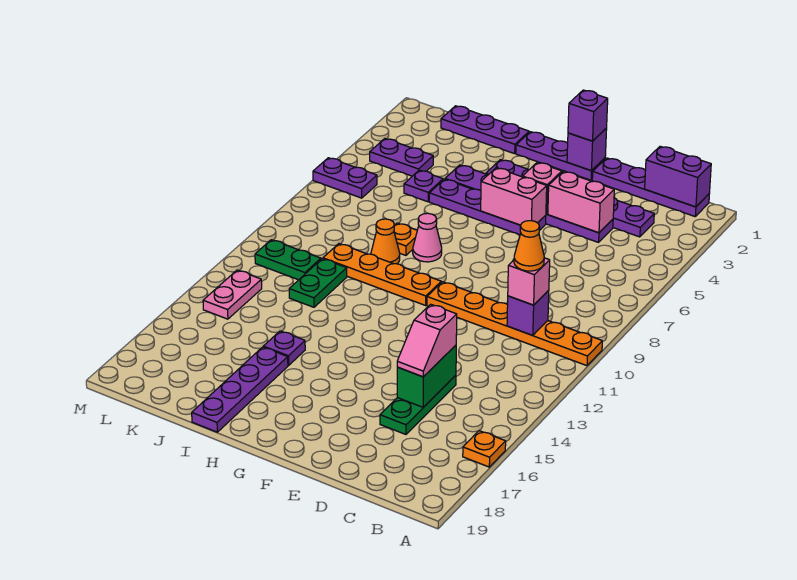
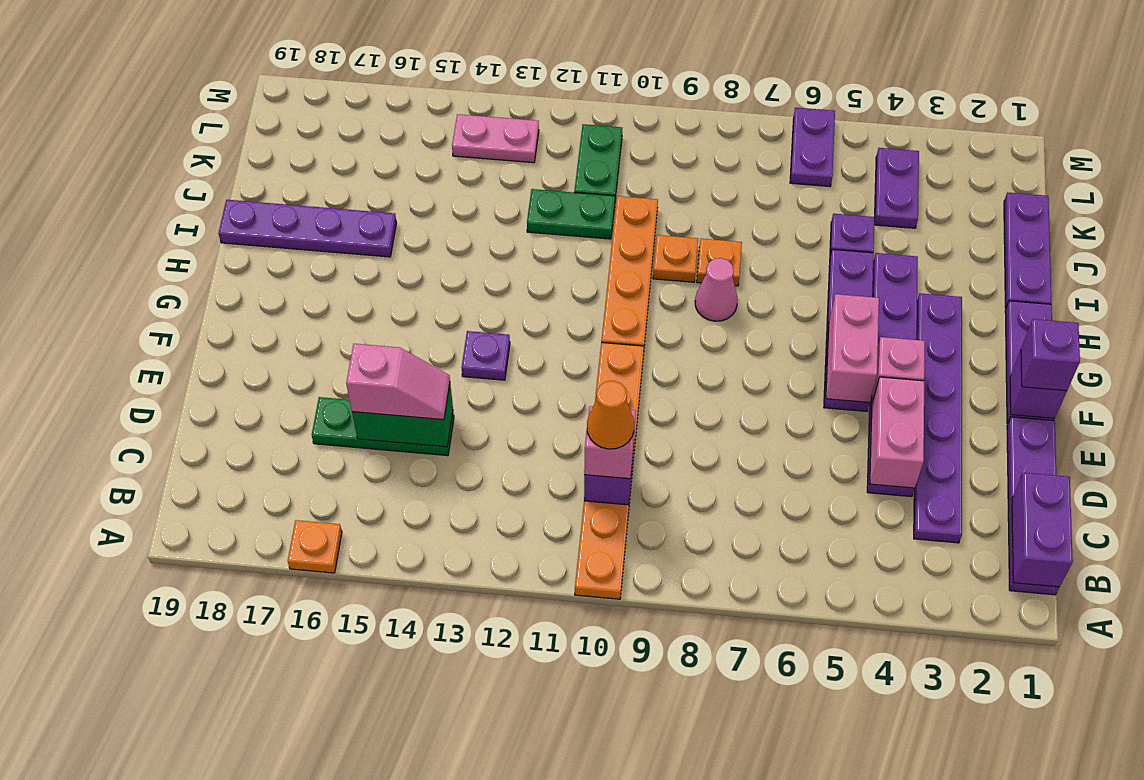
pink slope D14:D15 level 3 top 14 -> pink slope D14:D15 level 3 top 15
orange cone I9 level 1 -> orange plate I9 level 1
purple plate I15 level 1 -> purple plate F13 level 1

